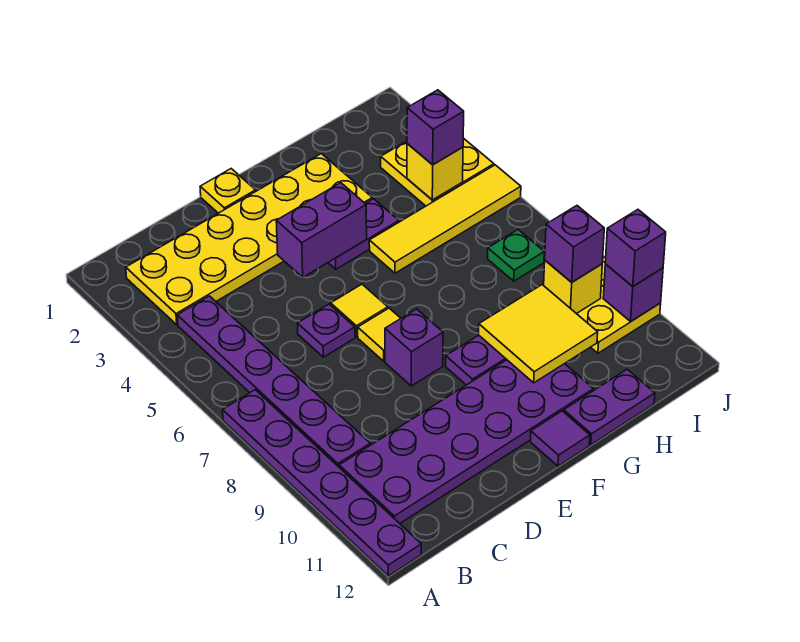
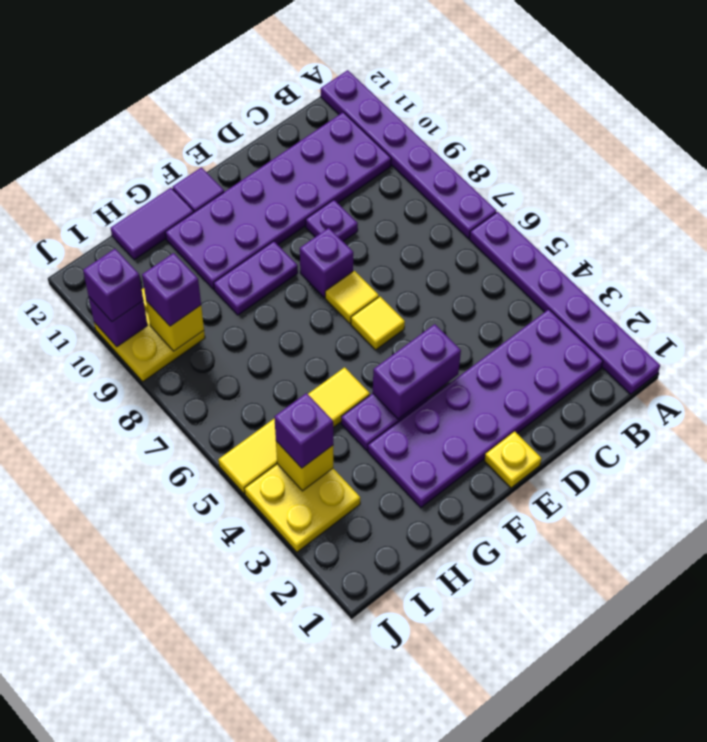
yellow plate B2:G3 level 1 -> purple plate B2:G3 level 1
purple plate B4:B9 level 1 -> purple plate A1:A6 level 1
purple plate D6 level 1 -> purple plate D9 level 1
yellow tile G9:H10 level 2 -> none
purple plate G12:H12 level 1 -> purple tile G12:H12 level 1
green plate I7 level 1 -> none

